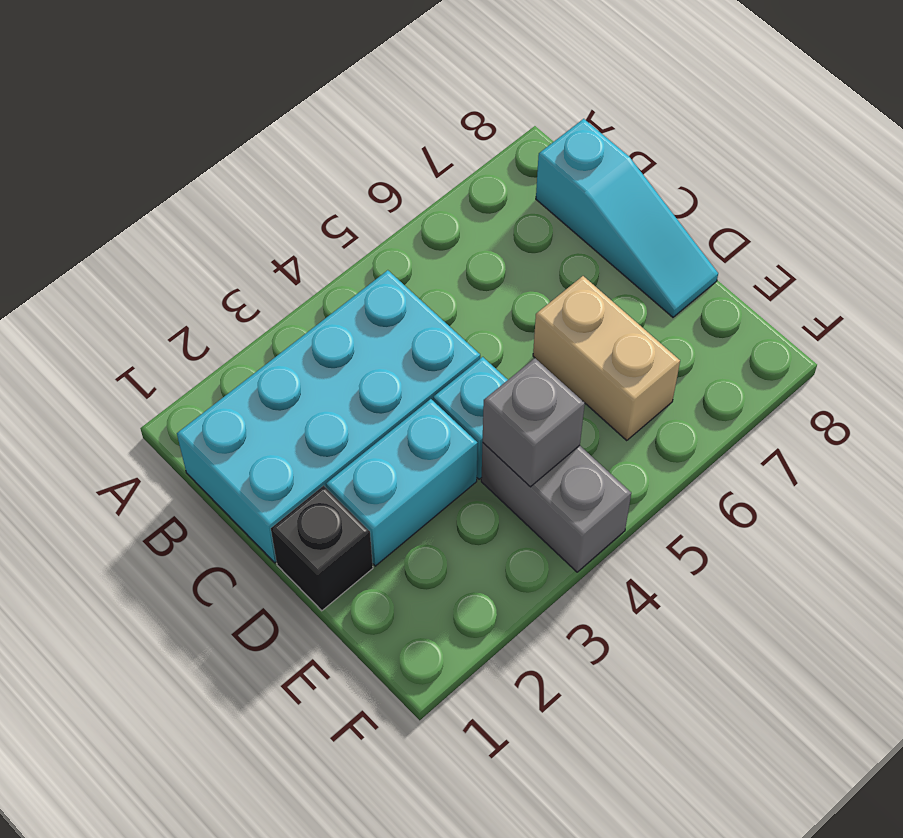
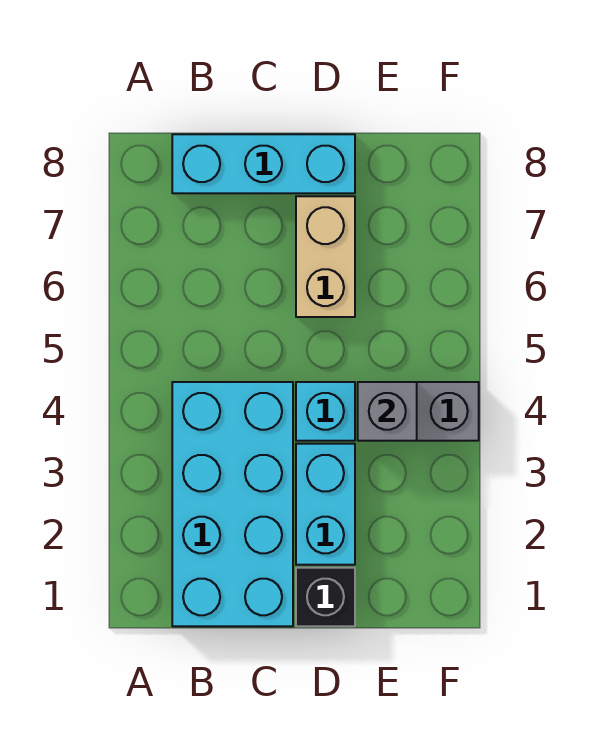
cyan slope B8:D8 level 1 top B -> cyan brick B8:D8 level 1
tan brick D6:E6 level 1 -> tan brick D6:D7 level 1

